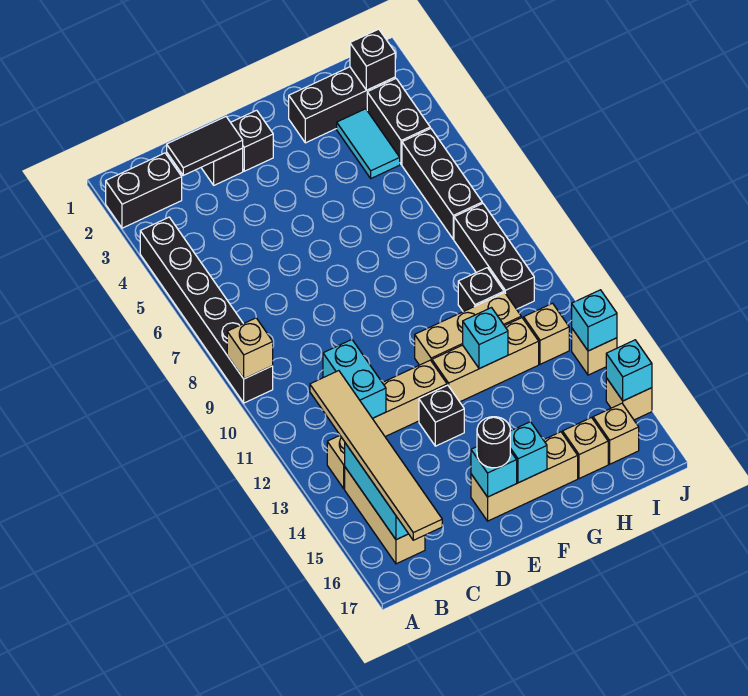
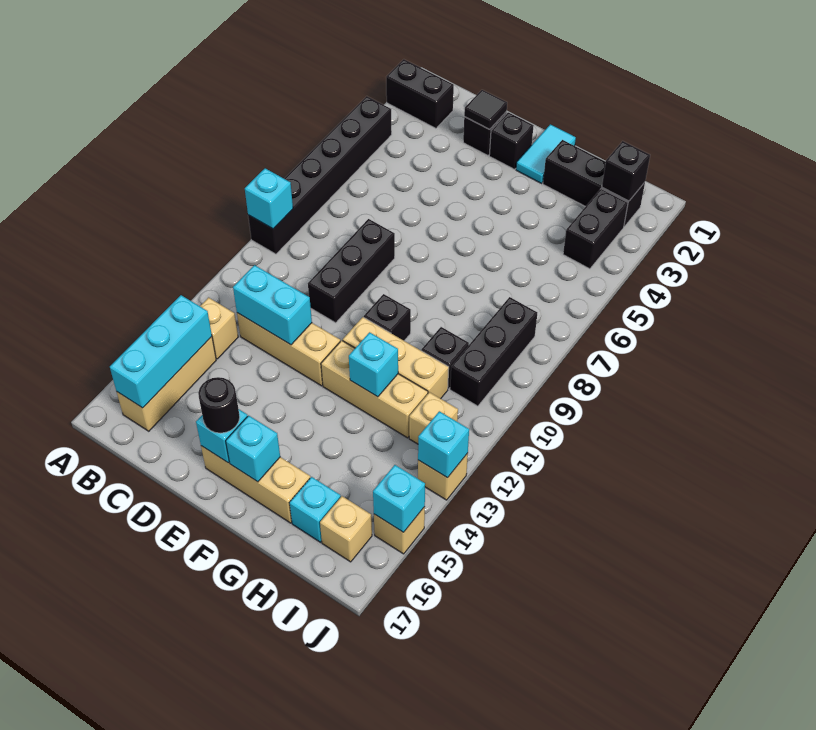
tan brick A9 level 2 -> cyan brick A9 level 2
tan tile B12:B17 level 3 -> none
black tile C2:D2 level 2 -> black tile D2 level 2
cyan brick C11:C12 level 2 -> cyan brick C12:D12 level 2
black brick E13 level 1 -> black brick F10 level 1
cyan tile H3:H4 level 1 -> cyan tile F1:F2 level 1
tan brick H16 level 1 -> cyan brick H16 level 1
black brick I5:I7 level 1 -> black brick D8:D10 level 1

